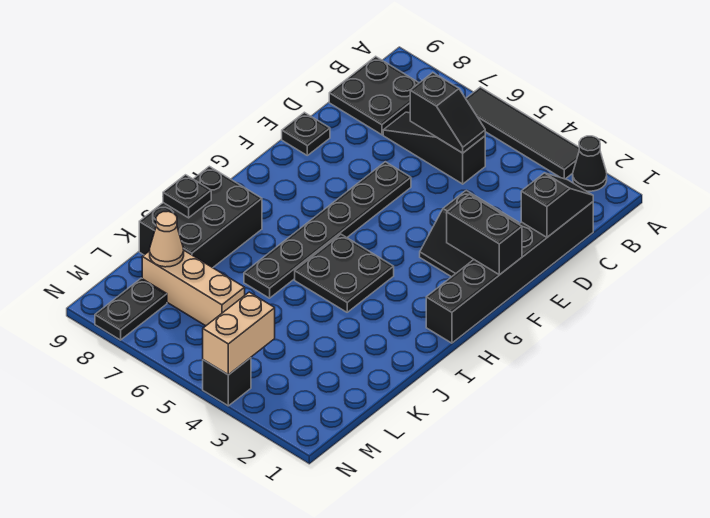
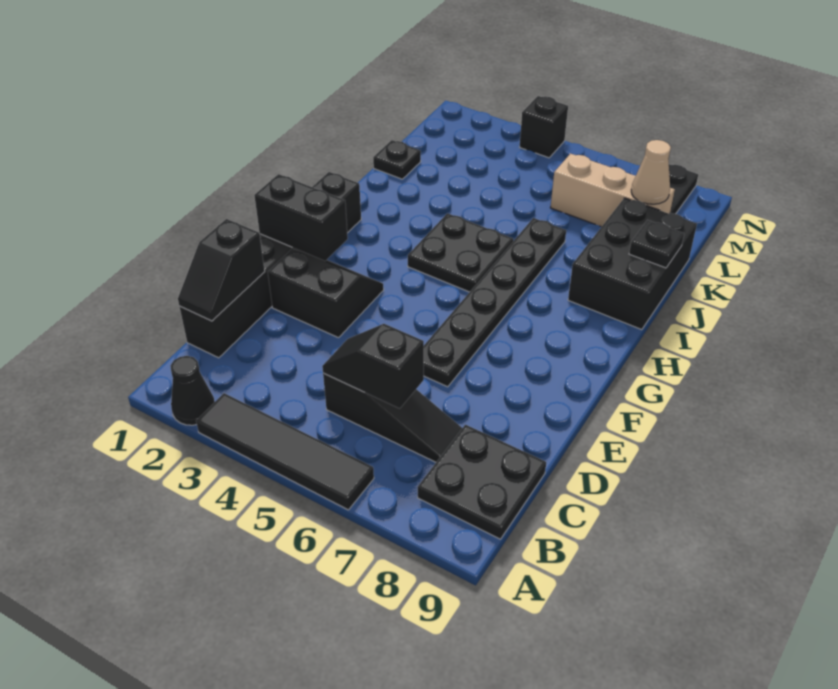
black plate E9 level 1 -> black plate K1 level 1
tan brick M4:N4 level 2 -> none

